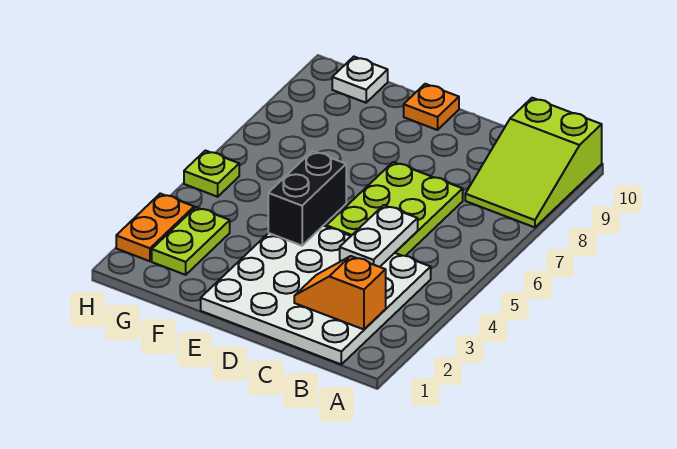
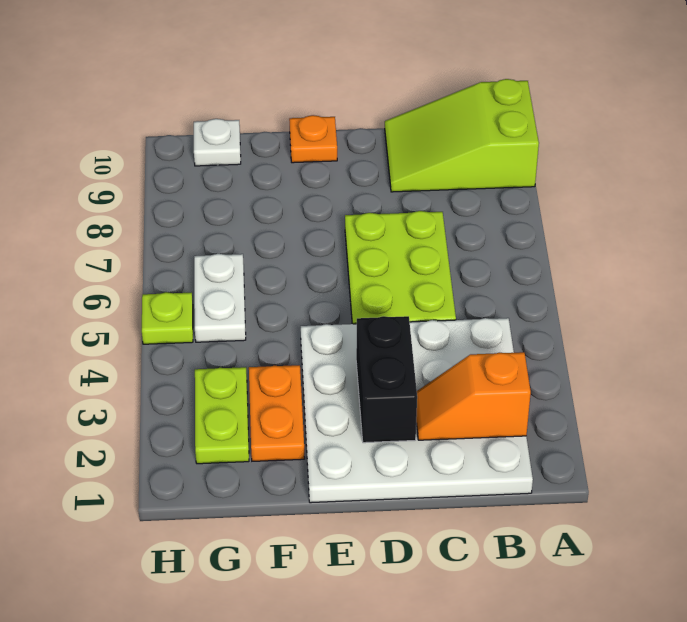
lime slope A8:B10 level 1 top 10 -> lime slope A9:C10 level 1 top A
white plate C4:C5 level 2 -> white plate G5:G6 level 1
black brick E4:E5 level 2 -> black brick D2:D3 level 2
orange plate H2:H3 level 1 -> orange plate F2:F3 level 1

